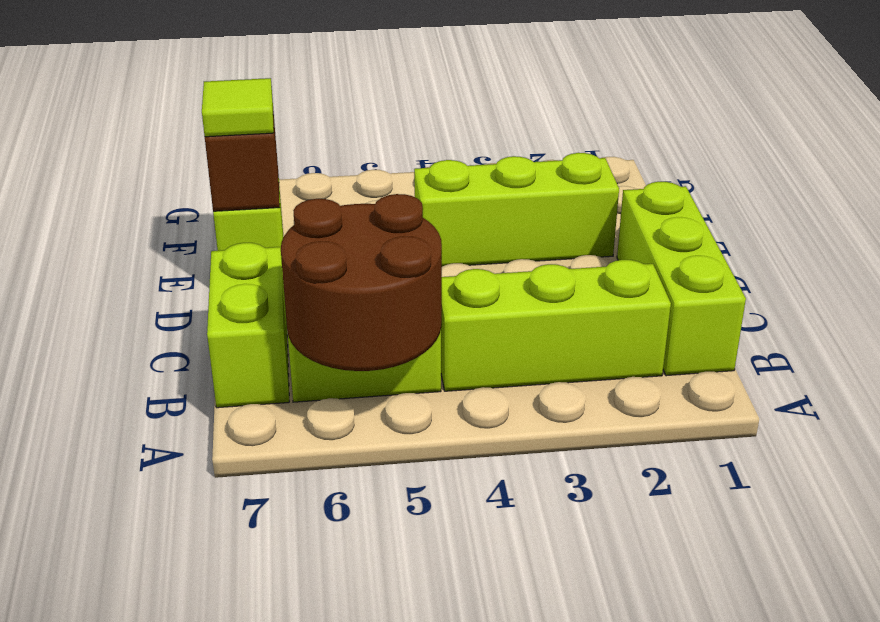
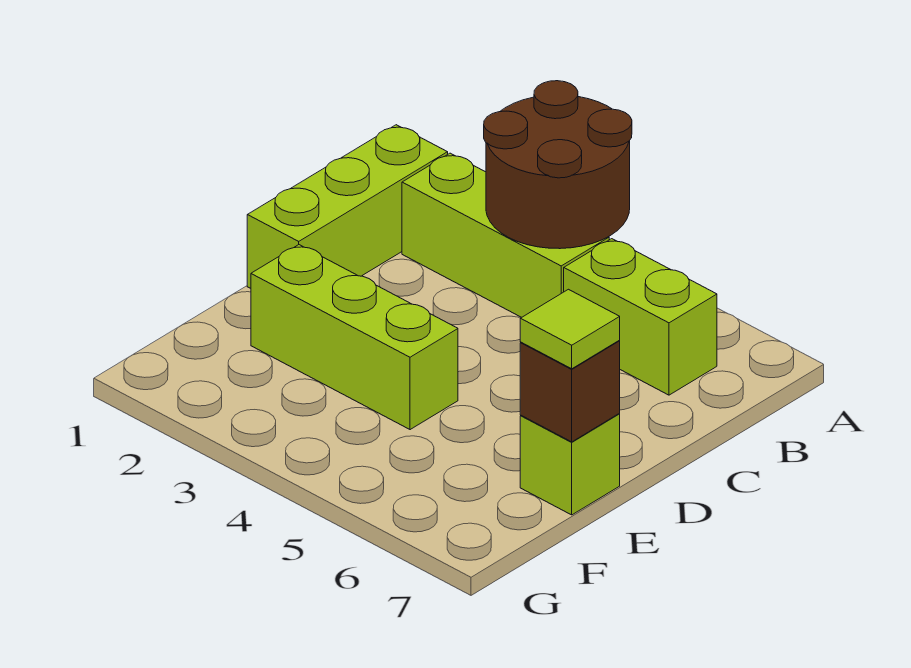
brown round brick A5:B6 level 2 -> brown round brick A3:B4 level 2
lime brick B7:C7 level 1 -> none

